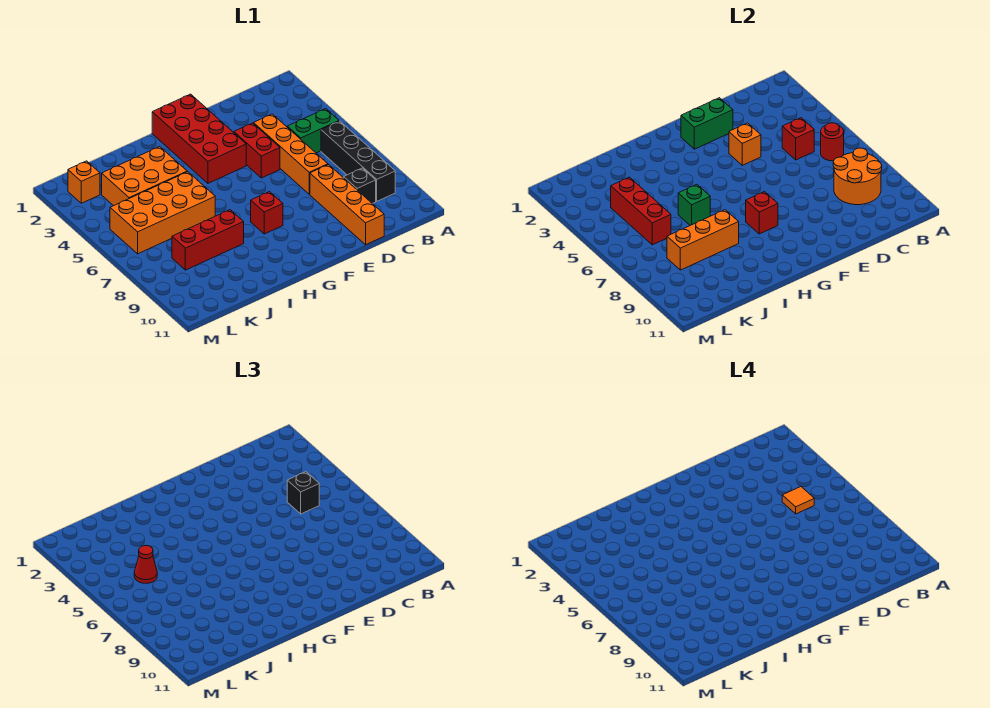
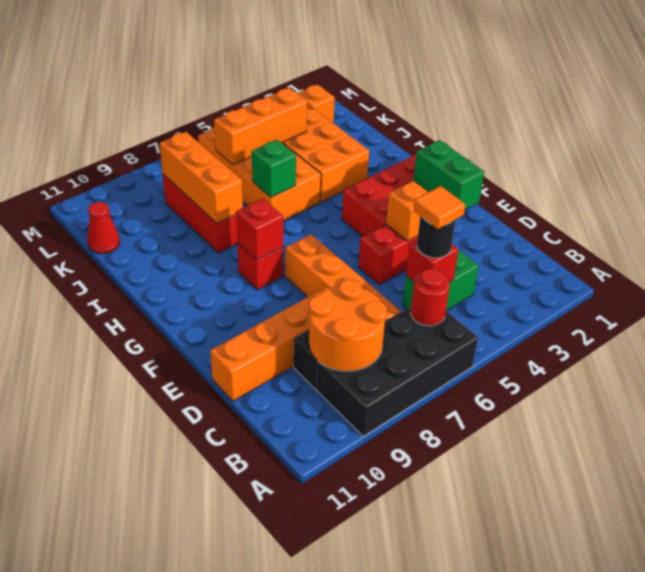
green brick B5:C5 level 1 -> green brick C4:C5 level 1
black brick B6:B9 level 1 -> black brick A6:B9 level 1
black brick C5 level 3 -> black round brick C5 level 3
orange brick D4:D7 level 1 -> orange brick C7:F7 level 1
red brick K4:K6 level 2 -> orange brick K4:K6 level 2
red cone K5 level 3 -> red cone K11 level 1

